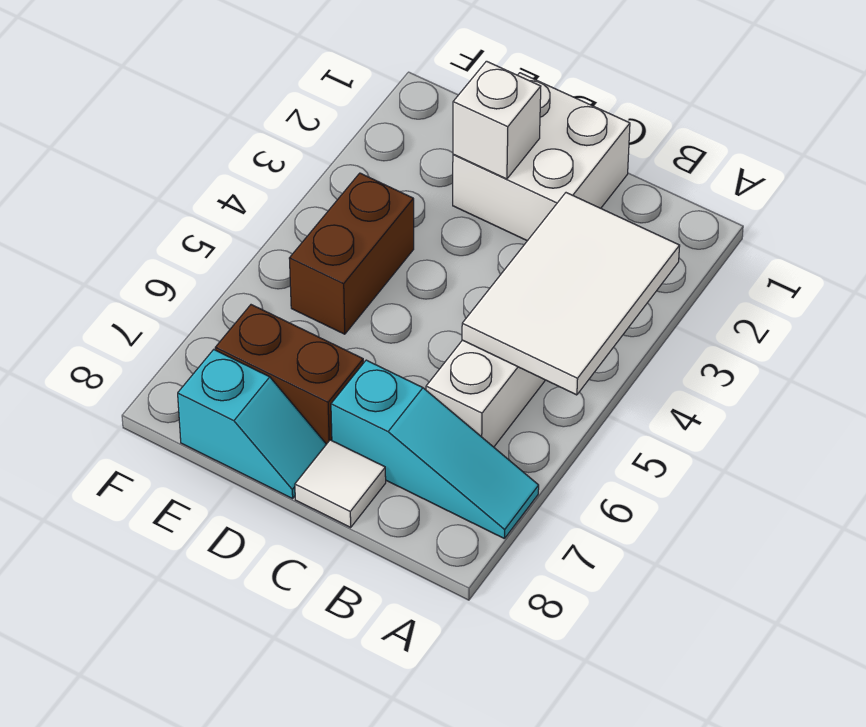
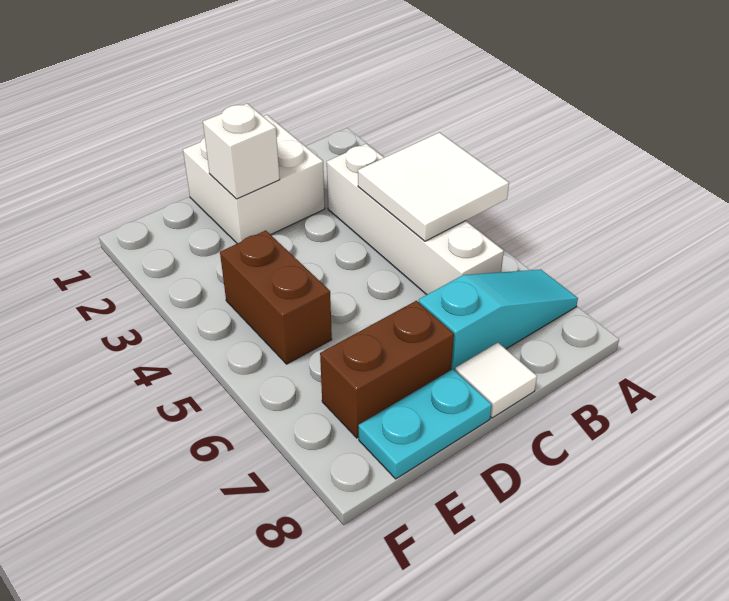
white tile A3:B5 level 2 -> white tile A4:B5 level 2
cyan slope D8:E8 level 1 top E -> cyan plate D8:E8 level 1

